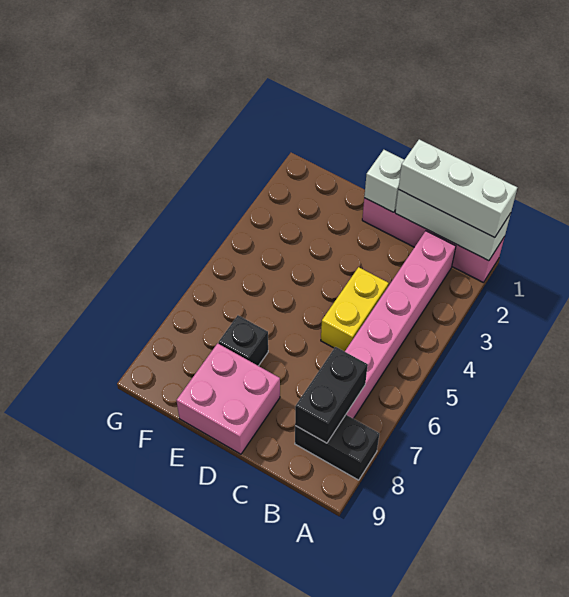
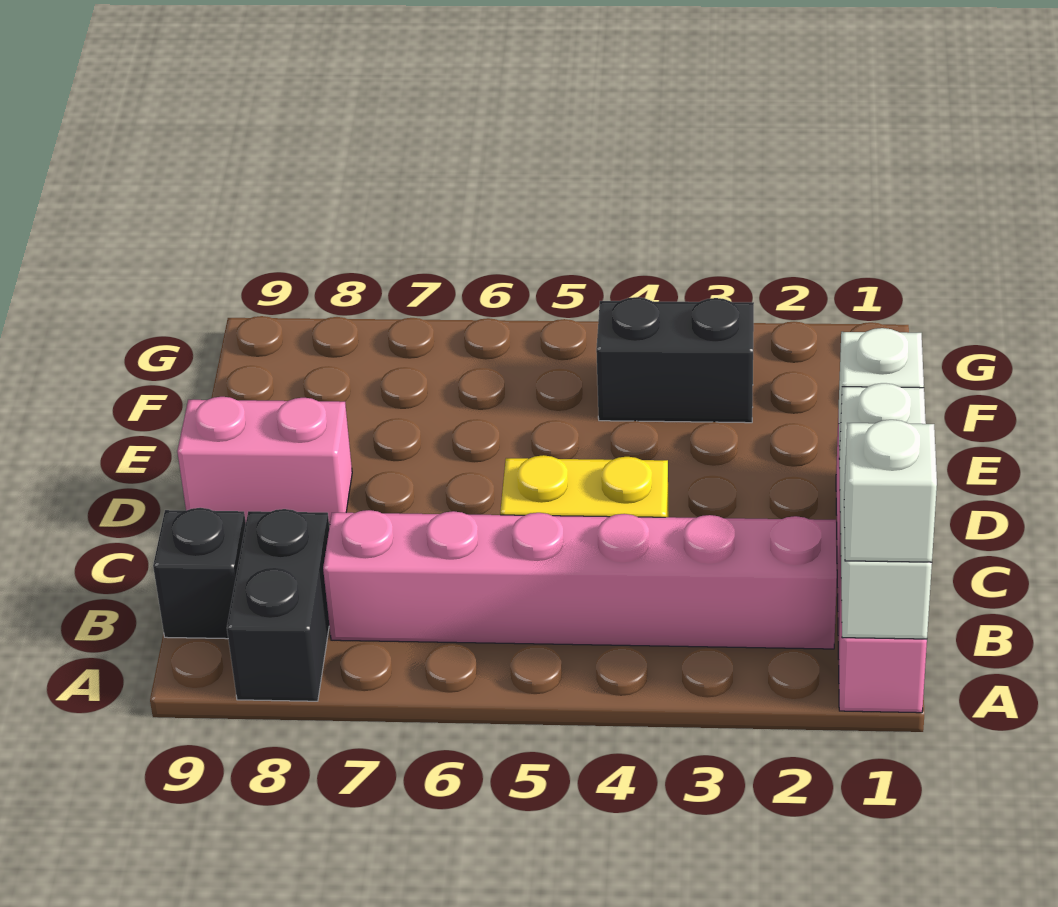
white brick A1:C1 level 3 -> white brick A1 level 3
black brick B7:B8 level 2 -> black brick F3:F4 level 1
pink brick D8:E9 level 1 -> pink brick D8:D9 level 1
black brick E7 level 1 -> black brick B9 level 1

